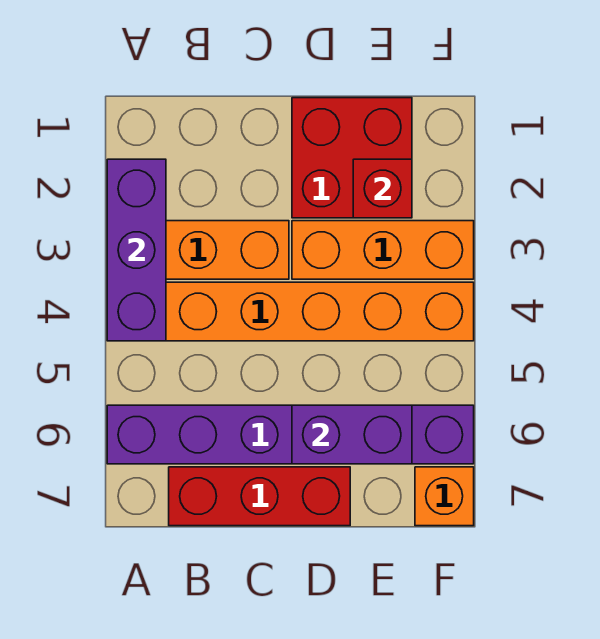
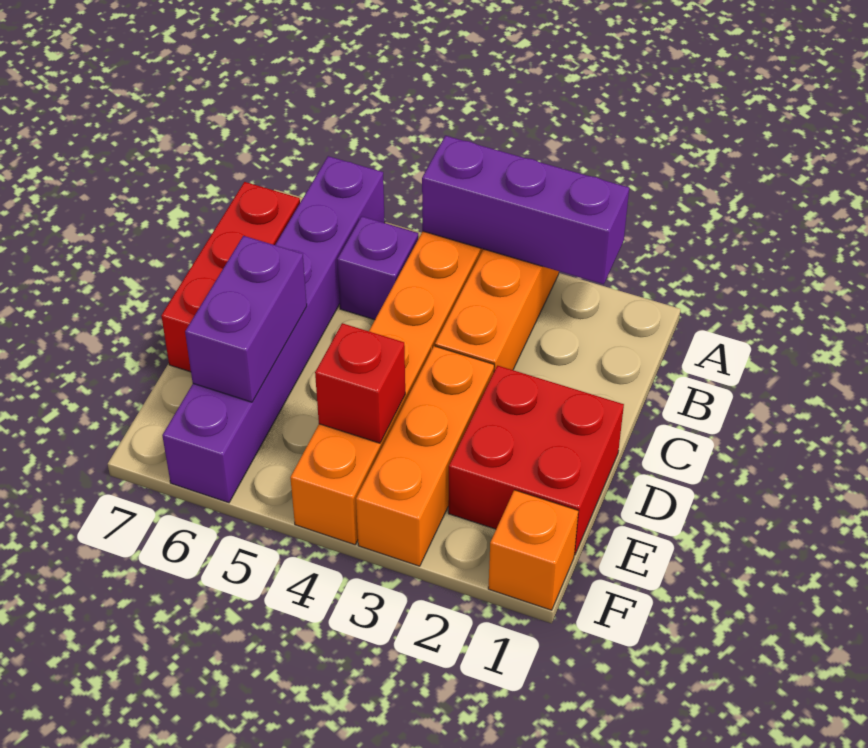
none -> purple brick B5 level 1
red brick E2 level 2 -> red brick E4 level 2
orange brick F7 level 1 -> orange brick F1 level 1

